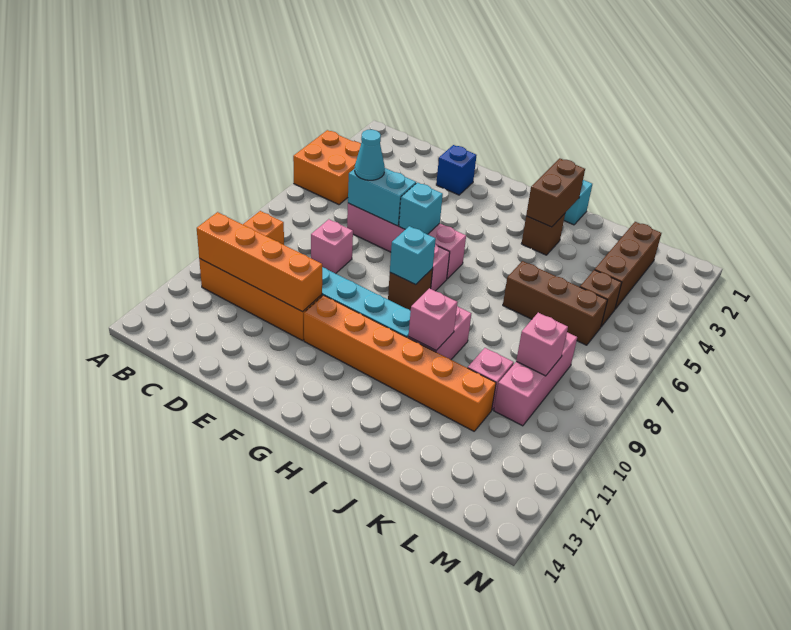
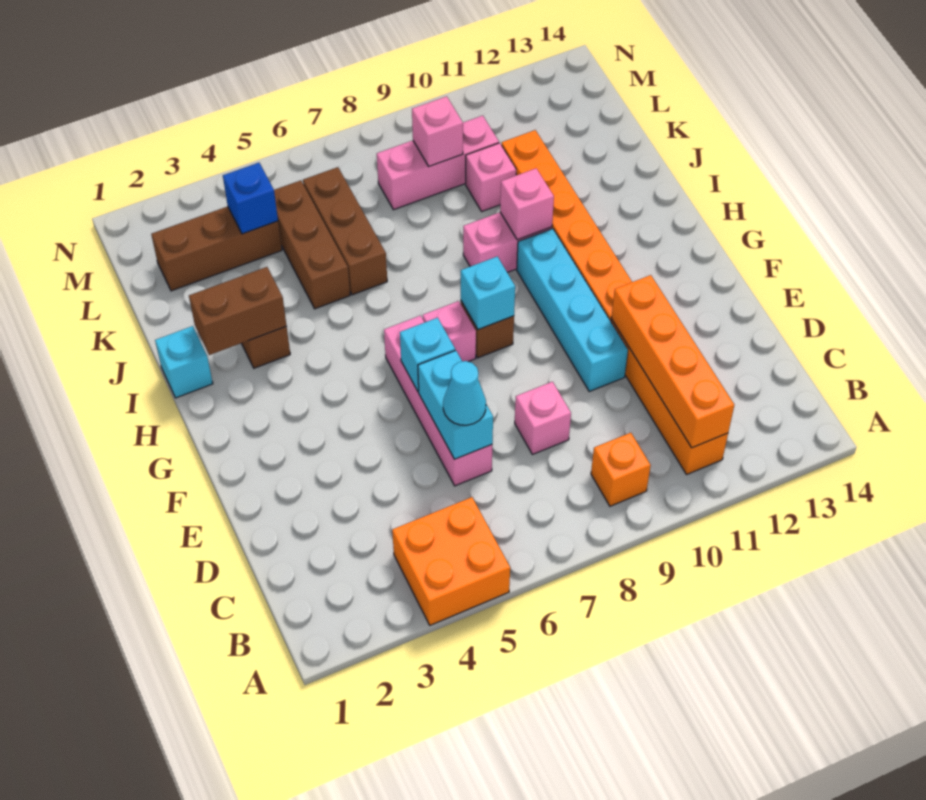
blue brick E2 level 1 -> blue brick L4 level 2
brown brick L5 level 1 -> brown brick J5:L5 level 1

